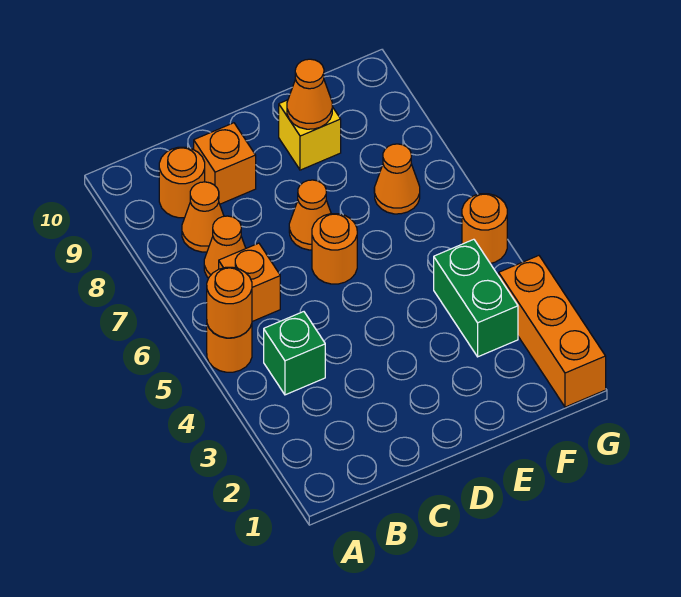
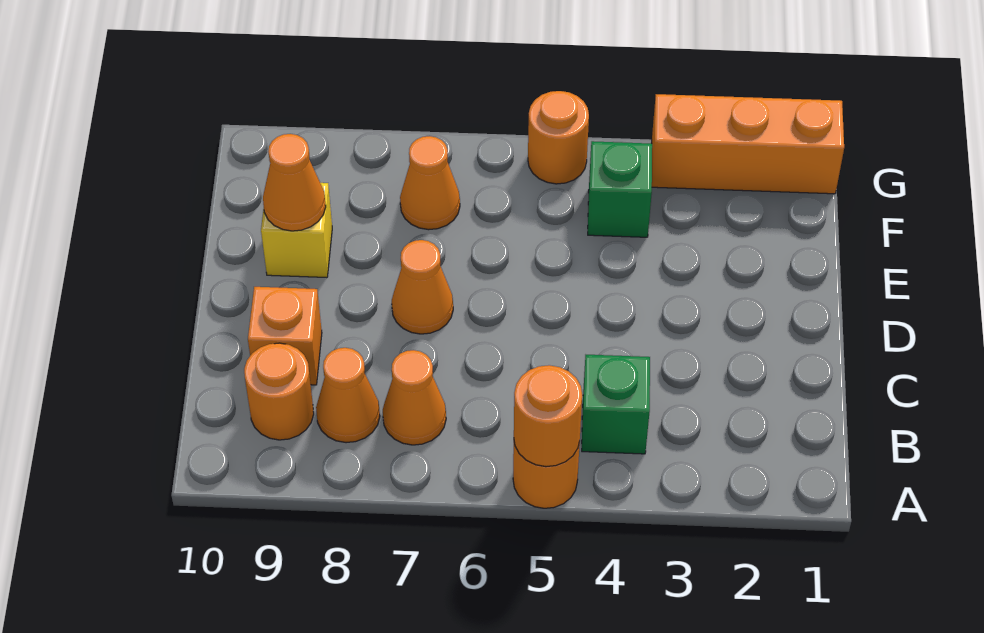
orange brick B6 level 1 -> none
orange round brick D6 level 1 -> none
green brick F3:F4 level 1 -> green brick F4 level 1

